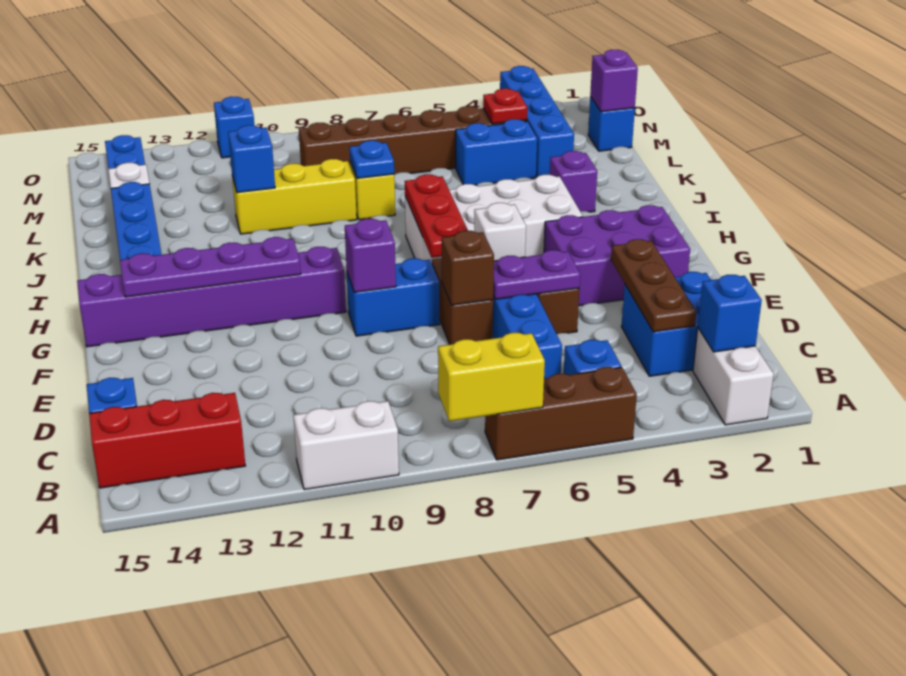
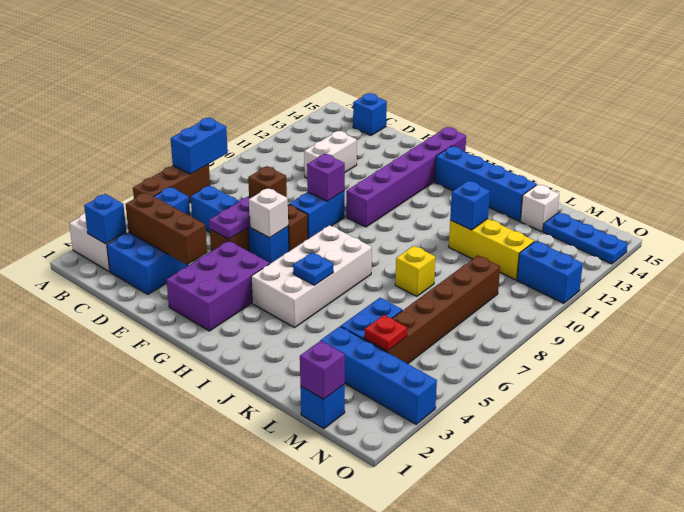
yellow brick A7:A8 level 2 -> blue brick A7:A8 level 2
white brick A10:A11 level 1 -> white brick D11:D12 level 1
red brick B13:B15 level 1 -> none
brown plate C3:E3 level 2 -> brown brick C3:E3 level 2
red plate G7:I7 level 2 -> none
purple plate G11:G14 level 2 -> none
purple brick J3 level 1 -> none
blue plate K8 level 2 -> blue plate I5 level 2
yellow brick K9:K11 level 1 -> yellow brick K11:M11 level 1
blue brick O11 level 1 -> blue brick N11:O11 level 1

